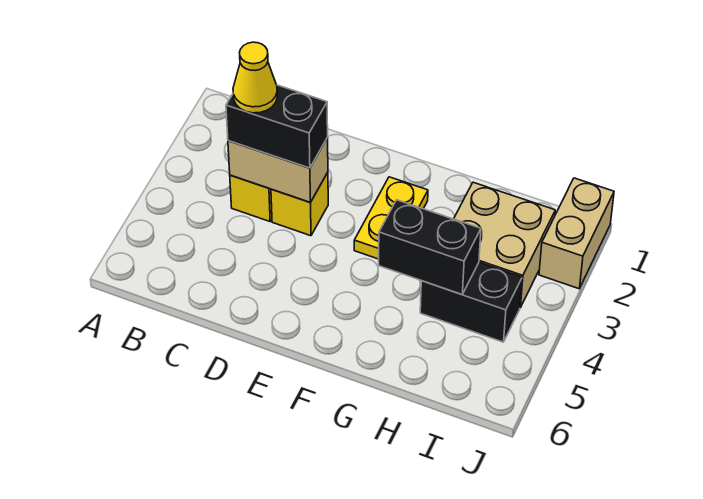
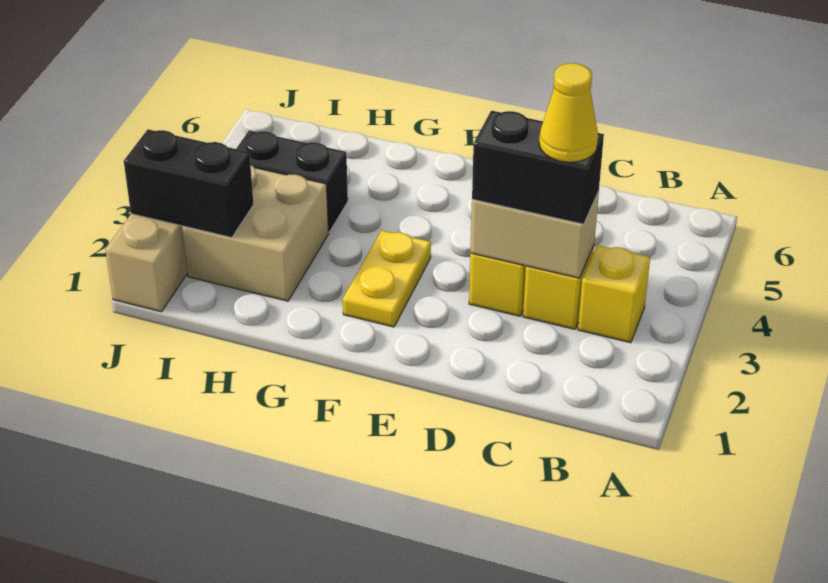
none -> yellow brick B3 level 1
black brick G4:H4 level 2 -> black brick I2:J2 level 2

